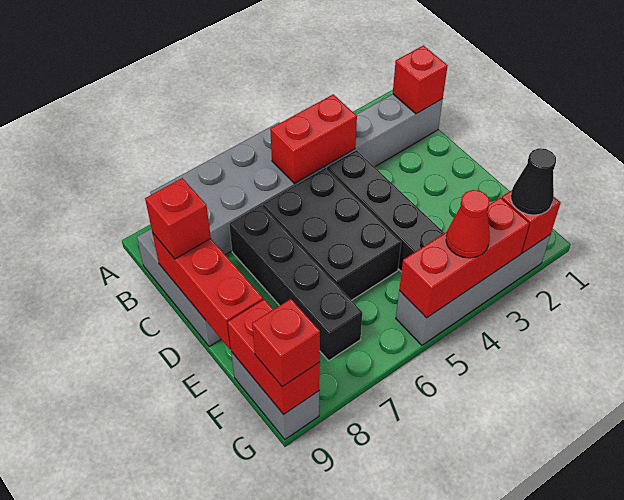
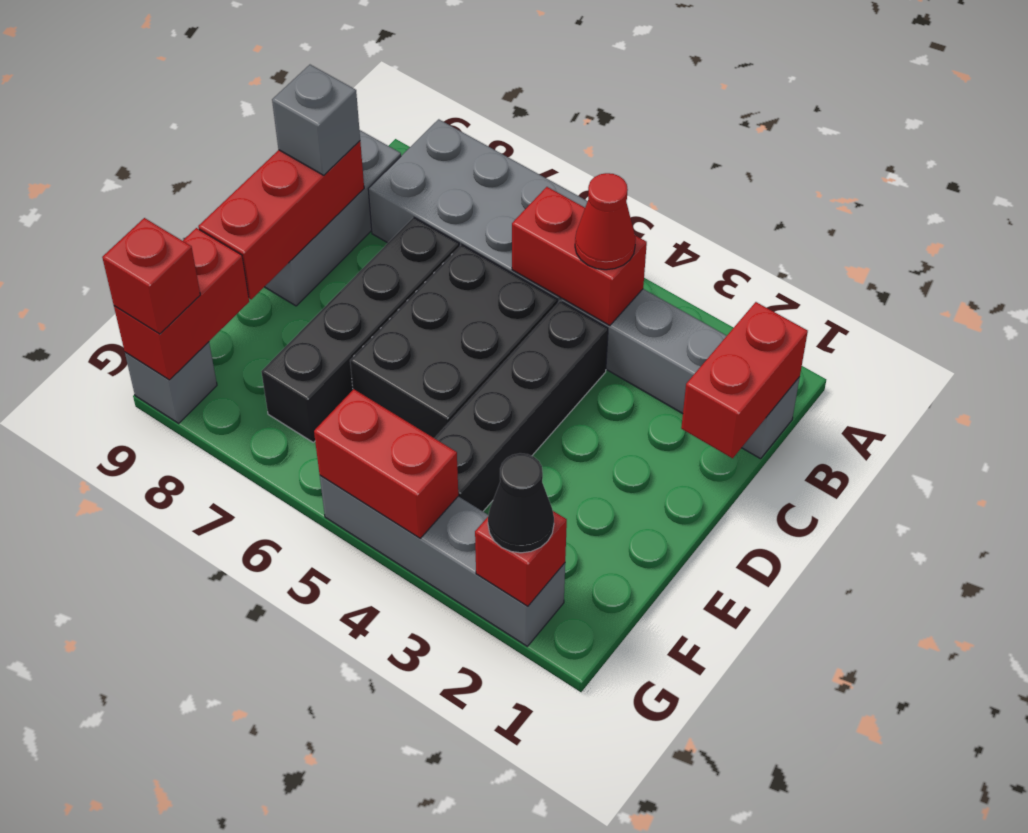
red brick B1 level 2 -> red brick B1:C1 level 2
red brick C9 level 3 -> grey brick C9 level 3
grey brick F9:G9 level 1 -> grey brick G9 level 1
red brick G3:G5 level 2 -> red brick G4:G5 level 2
red cone G4 level 3 -> red cone B4 level 3

